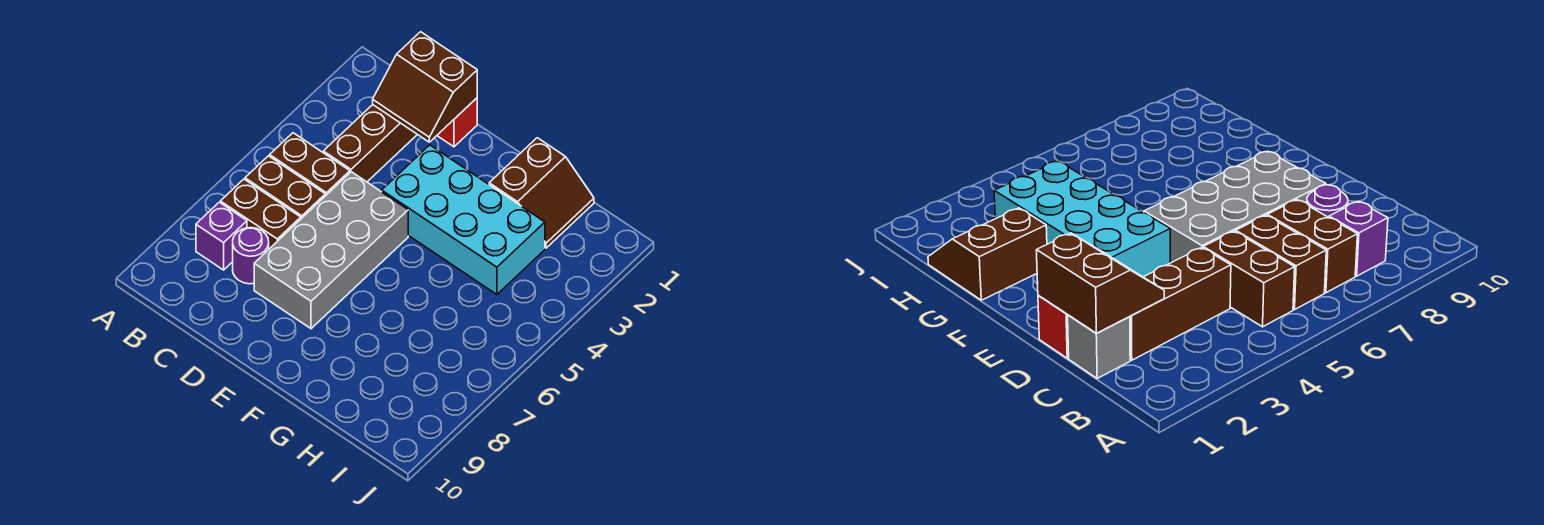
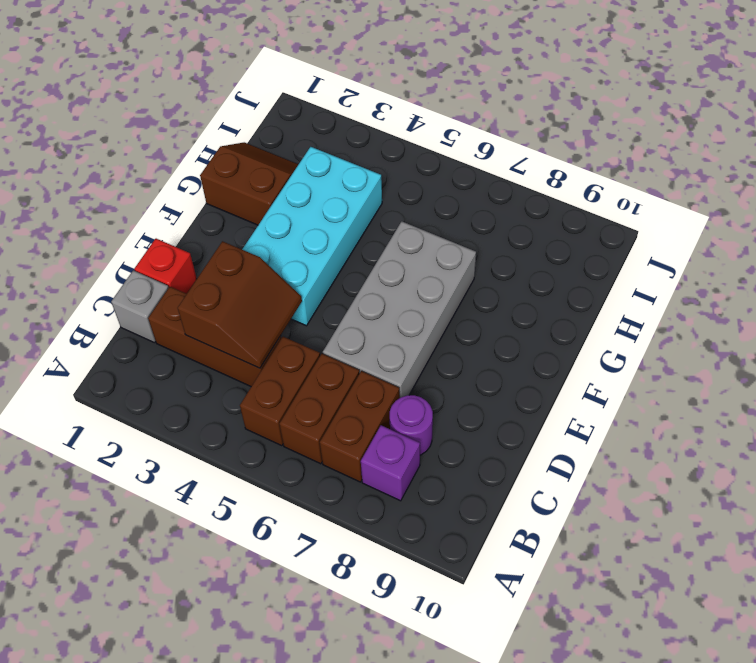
brown slope C1:D2 level 2 top 1 -> brown slope C3:D4 level 2 top 3
grey brick D5:E8 level 1 -> grey brick D6:G7 level 1

